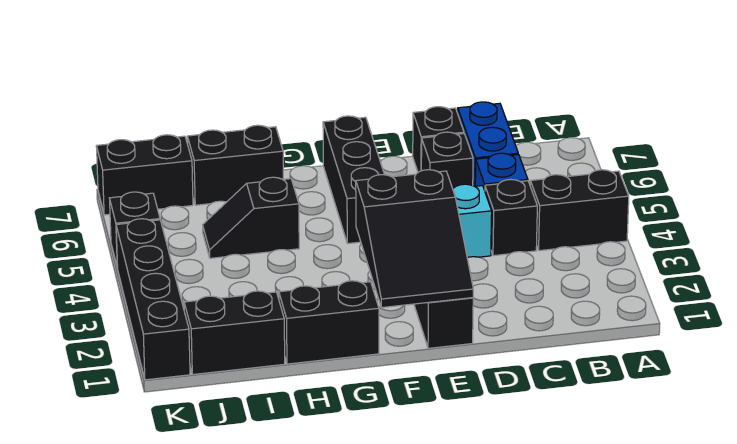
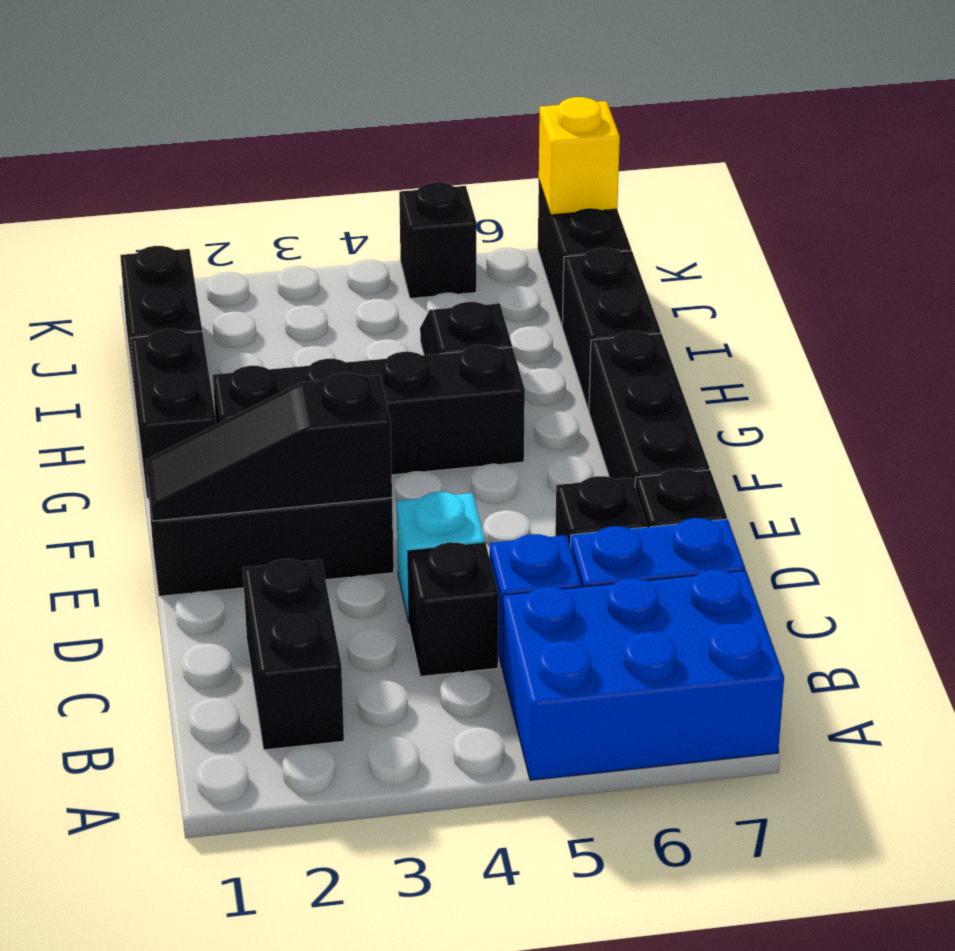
black brick A4:B4 level 1 -> black brick B2:C2 level 1
none -> blue brick A5:B7 level 1
black slope E1:F3 level 2 top 3 -> black slope E1:E3 level 2 top 3
black brick F5:F7 level 1 -> black brick E7:G7 level 1
black brick K1:K4 level 1 -> black brick G2:G5 level 1
none -> yellow brick K7 level 2

